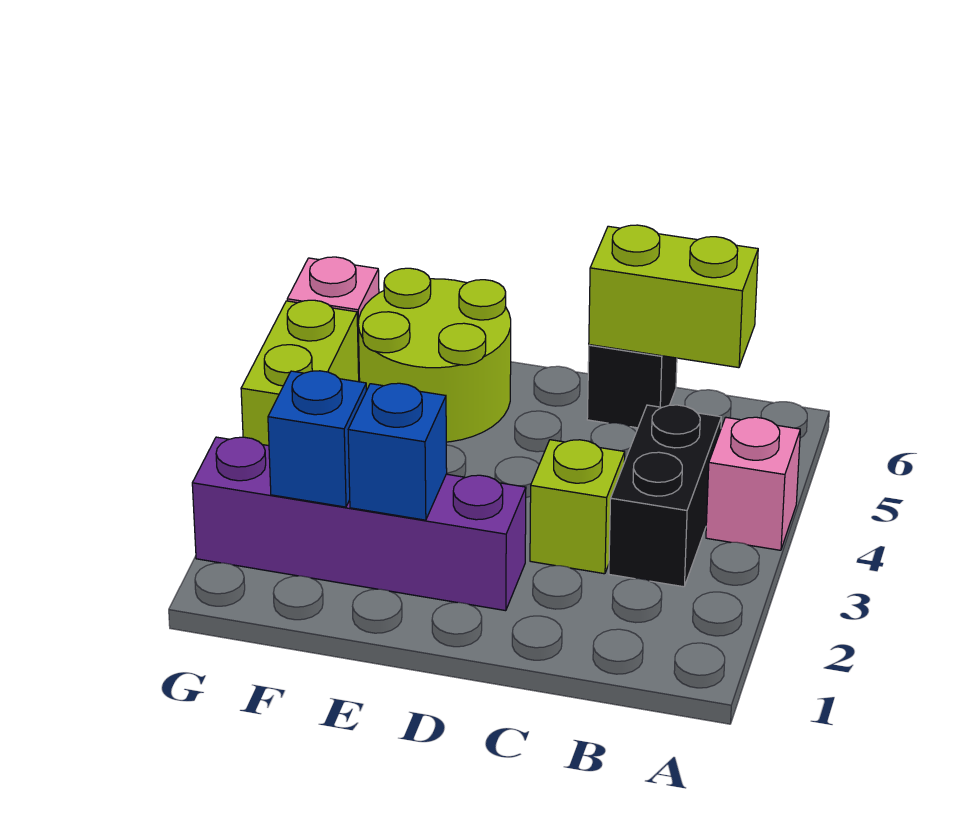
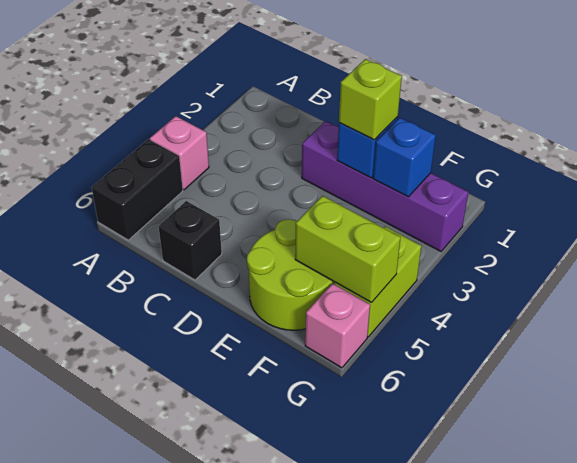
black brick B3:B4 level 1 -> black brick A5:A6 level 1
lime brick B6:C6 level 2 -> lime brick F5:G5 level 2
lime brick C3 level 1 -> lime brick E2 level 3

